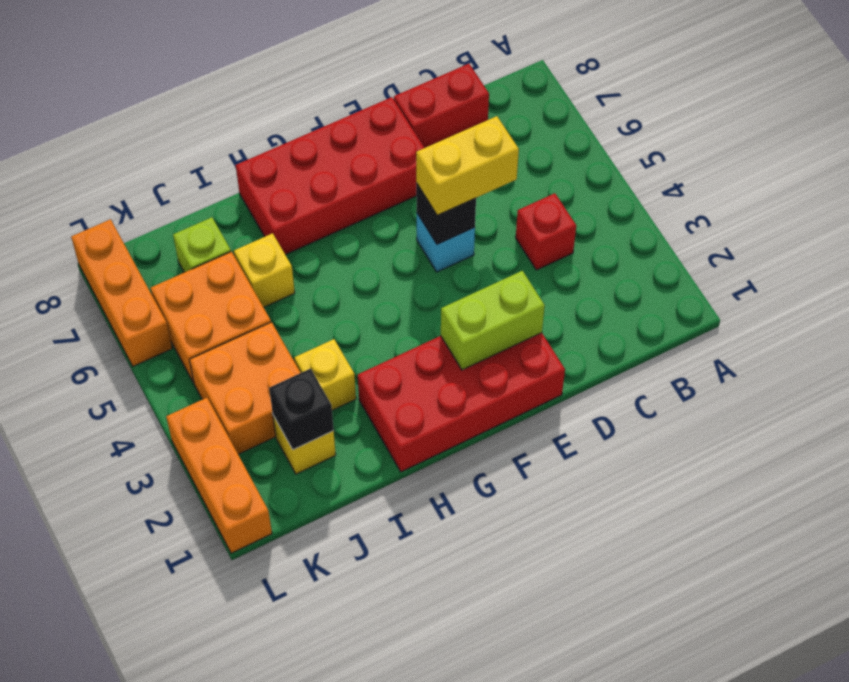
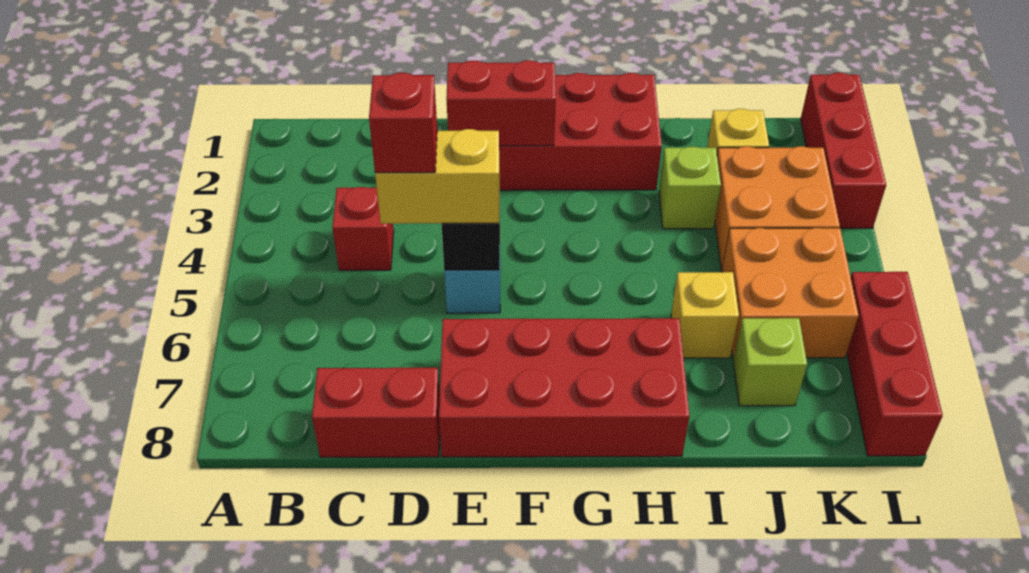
none -> red brick D5 level 4
lime brick E2:F2 level 2 -> red brick E2:F2 level 2
yellow brick I3 level 1 -> lime brick I3 level 1
black brick J2 level 2 -> none
orange brick L1:L3 level 1 -> red brick L1:L3 level 1
orange brick L6:L8 level 1 -> red brick L6:L8 level 1

